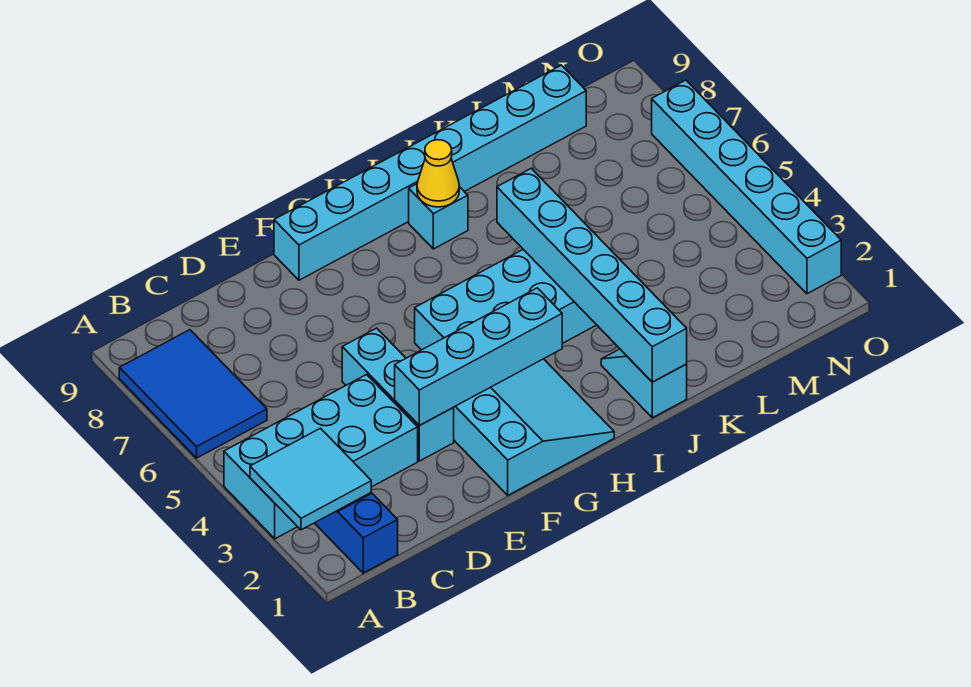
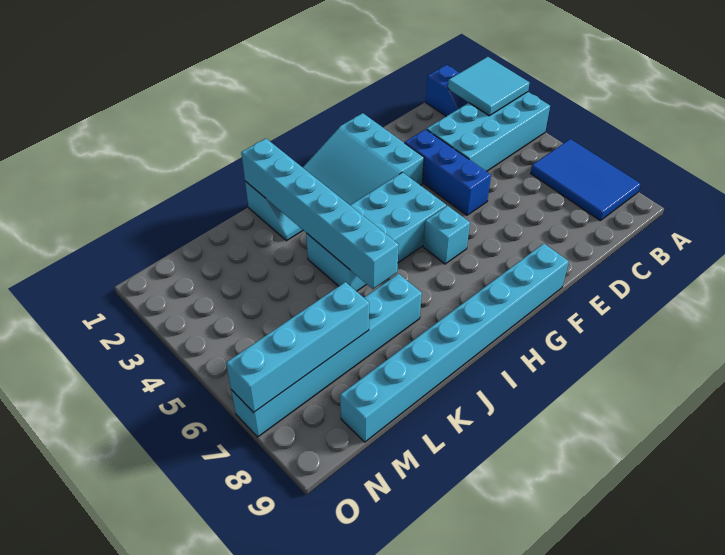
cyan brick E3:E5 level 1 -> blue brick E3:E5 level 1
cyan brick E3:H3 level 2 -> cyan brick L7:O7 level 2
cyan brick I8 level 1 -> cyan brick G6 level 1
yellow cone I8 level 2 -> none
cyan brick O2:O7 level 1 -> cyan brick J7:O7 level 1

